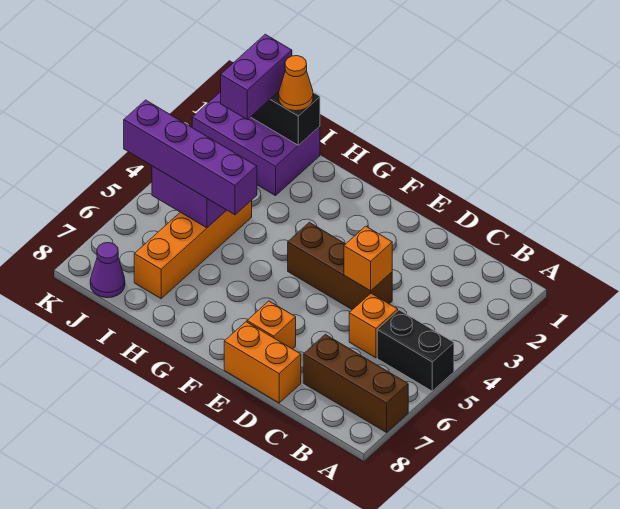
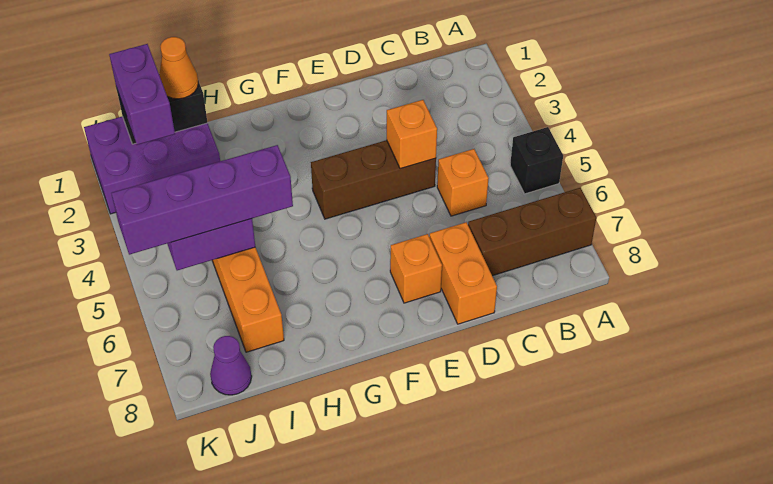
black brick A5:B5 level 1 -> black brick A5 level 1
orange brick D8:E8 level 1 -> orange brick D7:D8 level 1

